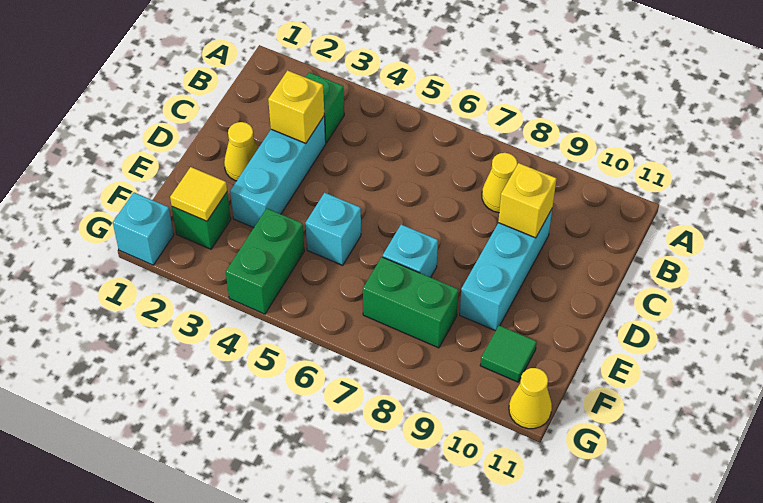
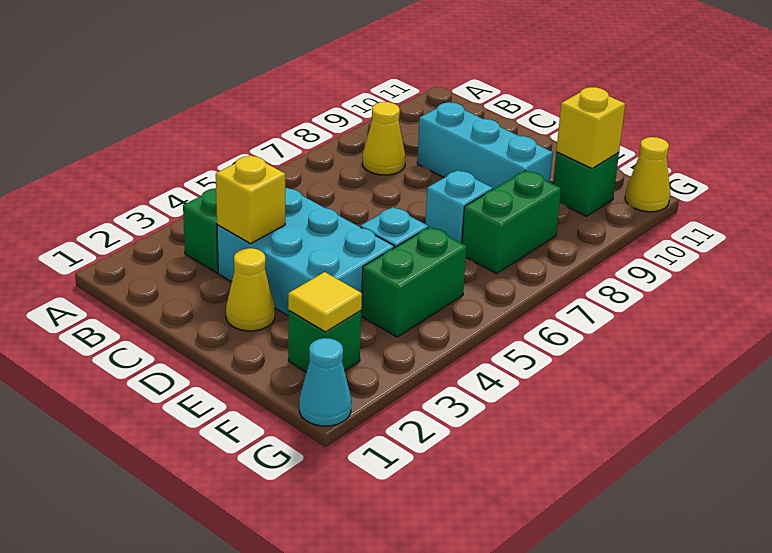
cyan brick C3:E3 level 1 -> cyan brick C3:E4 level 1
yellow brick C9 level 2 -> yellow brick F10 level 2
green brick F4:G4 level 1 -> green brick F4:F5 level 1
green tile F10 level 1 -> green brick F10 level 1
cyan brick G1 level 1 -> cyan cone G1 level 1

